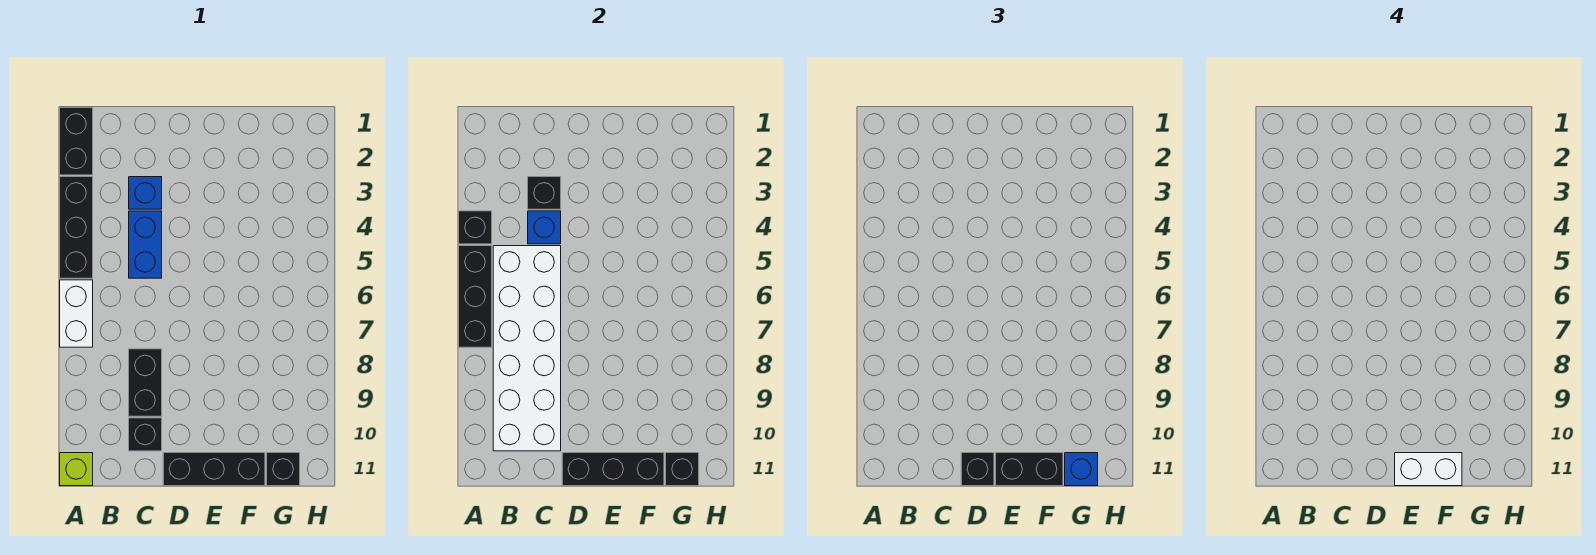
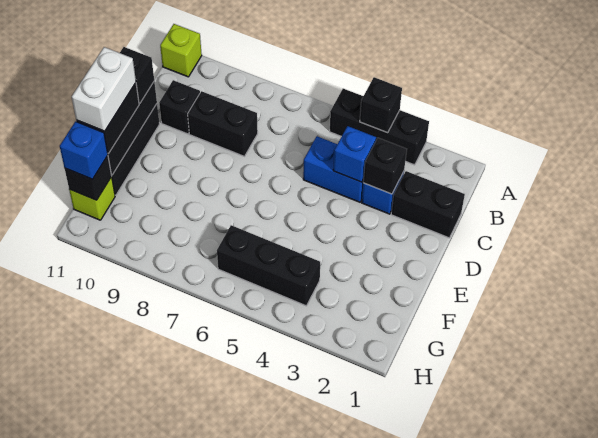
black brick A1:A2 level 1 -> black brick C1:C2 level 1
black brick A5:A7 level 2 -> black brick G4:G6 level 1
white brick A6:A7 level 1 -> none
white brick B5:C10 level 2 -> none
black brick G11 level 1 -> lime brick G11 level 1

